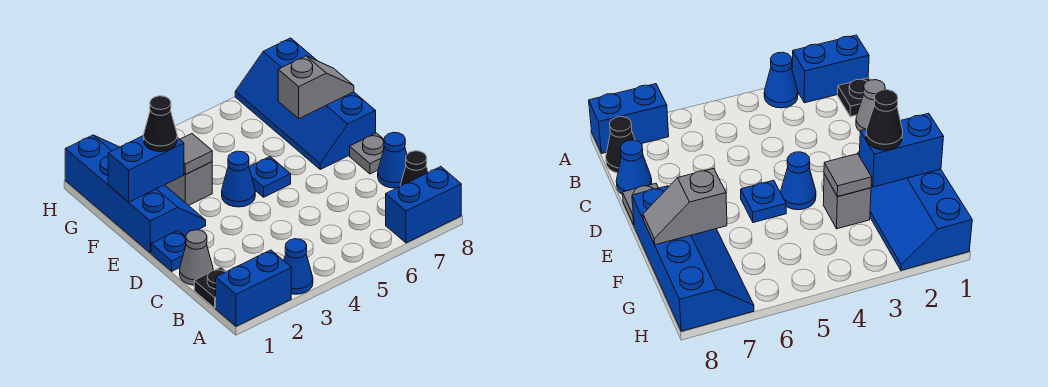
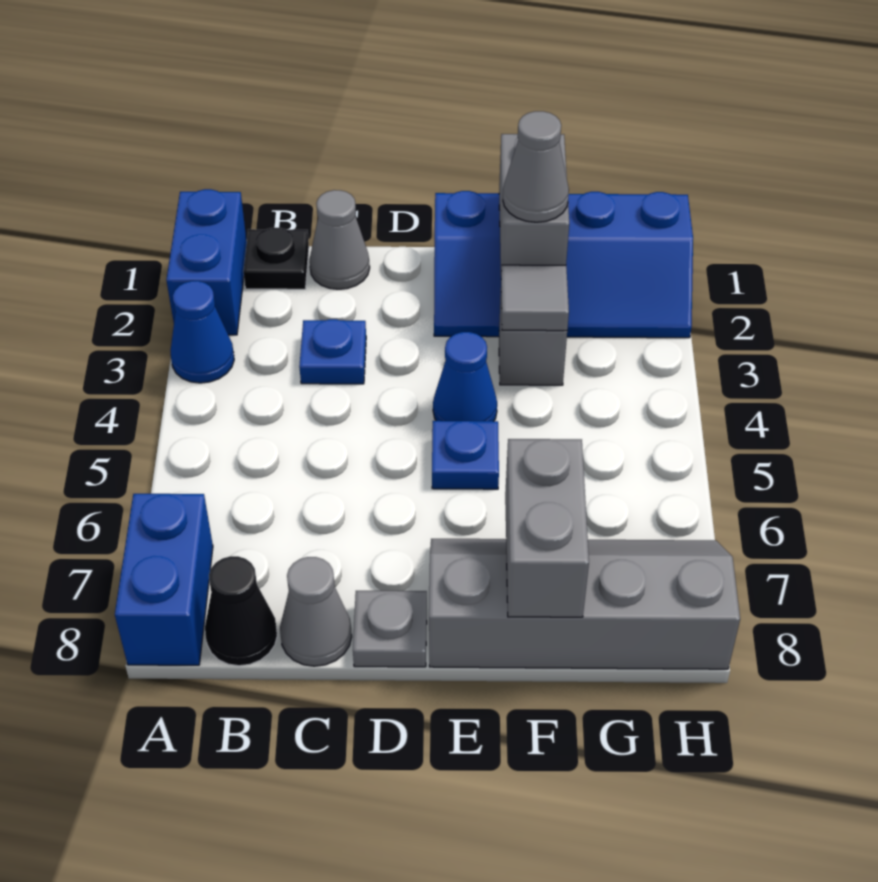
blue cone C8 level 1 -> grey cone C8 level 1
blue plate D1 level 1 -> blue plate C3 level 1
blue slope E7:H8 level 1 top 8 -> grey slope E7:H8 level 1 top 8
blue brick F1:F2 level 2 -> grey brick F1:F2 level 2
black cone F2 level 3 -> grey cone F2 level 3
grey slope F7:F8 level 2 top 7 -> grey brick F7:F8 level 2

